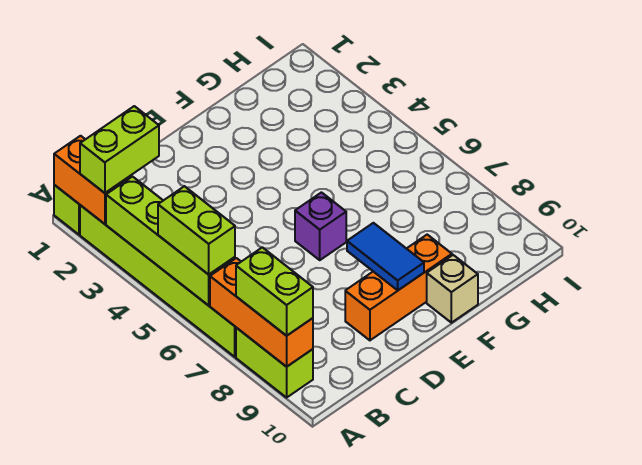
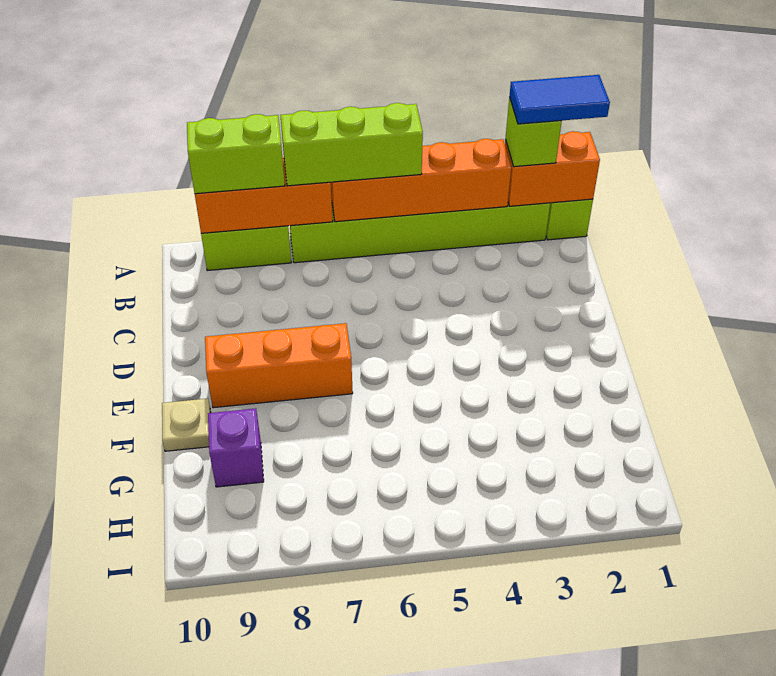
lime brick A2:B2 level 3 -> lime brick A2 level 3
lime brick A3:A6 level 2 -> orange brick A3:A6 level 2
lime brick A5:A6 level 3 -> lime brick A5:A7 level 3
orange brick D9:F9 level 1 -> orange brick E7:E9 level 1
purple brick E6 level 1 -> purple brick G9 level 1
blue tile E8:E9 level 2 -> blue tile A1:A2 level 4
tan brick F10 level 1 -> tan plate F10 level 1

